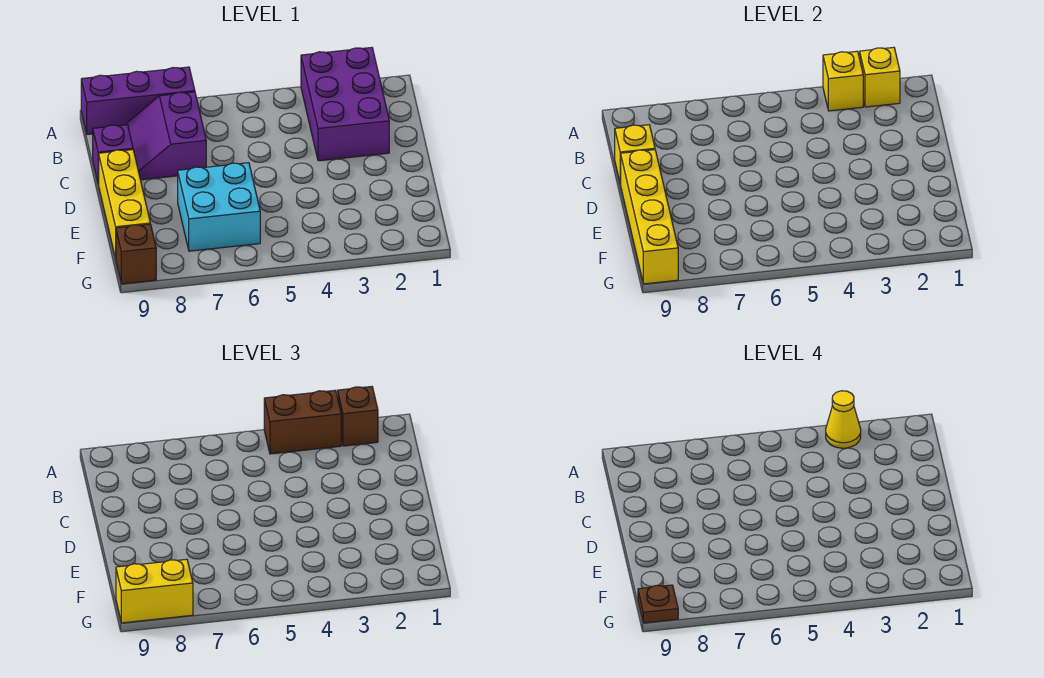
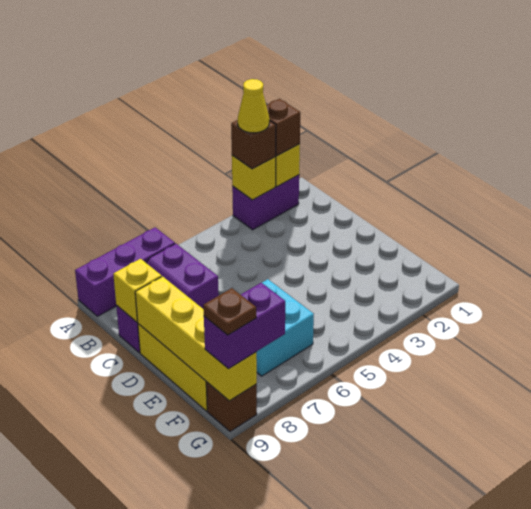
purple brick A2:C3 level 1 -> purple brick A2:A3 level 1
brown brick A3:A4 level 3 -> brown brick A3 level 3
yellow brick G8:G9 level 3 -> purple brick G8:G9 level 3

